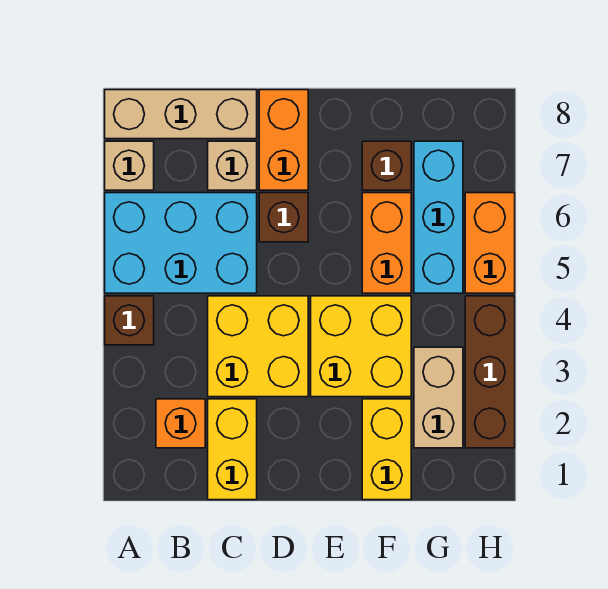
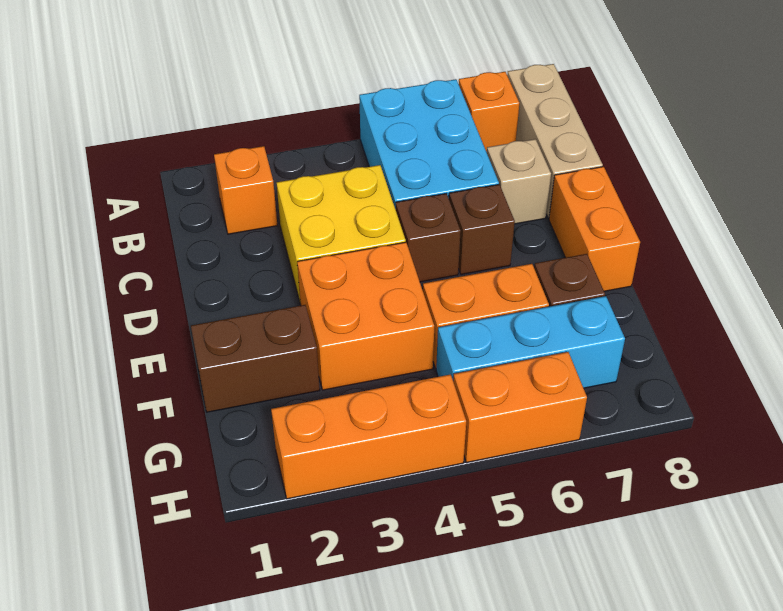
brown brick A4 level 1 -> brown brick D5 level 1
tan brick A7 level 1 -> orange brick A7 level 1
yellow brick C1:C2 level 1 -> none
orange brick D7:D8 level 1 -> orange brick D8:E8 level 1
yellow brick E3:F4 level 1 -> orange brick E3:F4 level 1
yellow brick F1:F2 level 1 -> brown brick F1:F2 level 1
tan brick G2:G3 level 1 -> none
brown brick H2:H4 level 1 -> orange brick H2:H4 level 1

